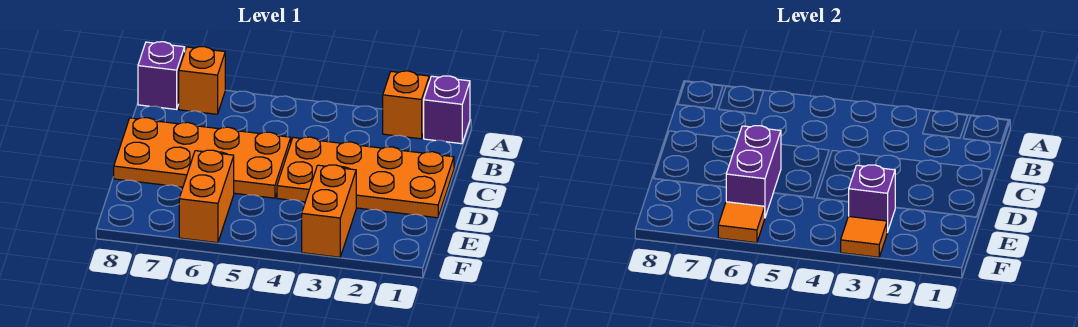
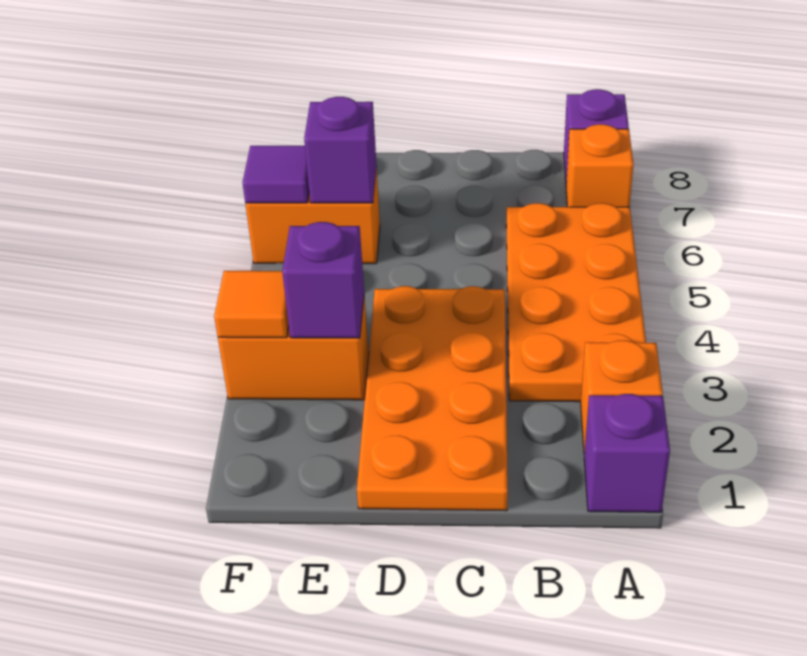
orange plate C5:D8 level 1 -> orange plate A3:B6 level 1
purple brick D6:E6 level 2 -> purple brick E6 level 2
orange tile F6 level 2 -> purple tile F6 level 2

